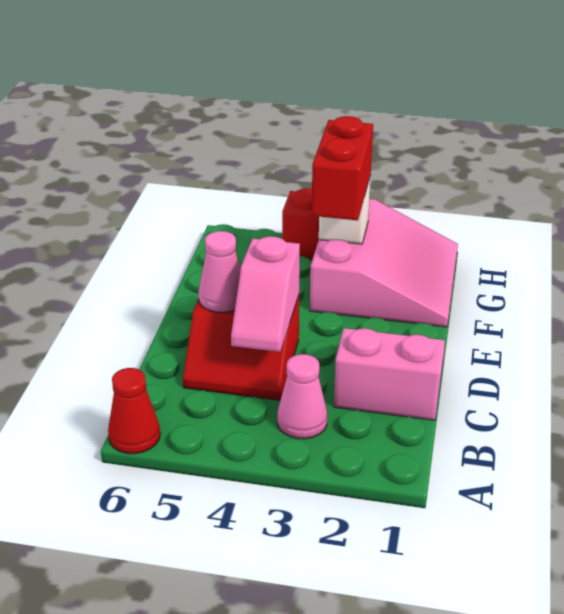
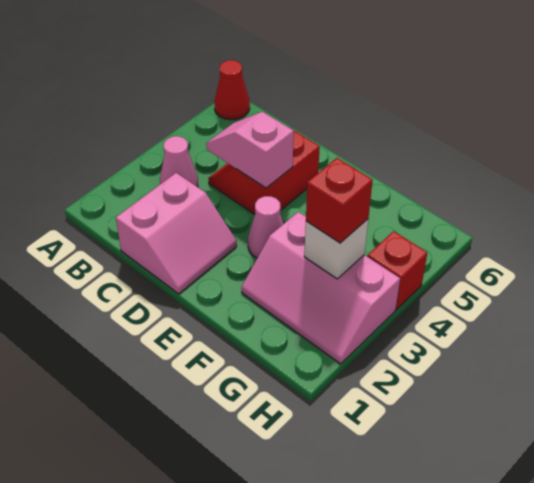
pink cone D5 level 2 -> pink cone E3 level 1
pink slope F1:H3 level 1 top 3 -> pink slope F2:H3 level 1 top 3
red brick F3:G3 level 3 -> red brick G3 level 3

